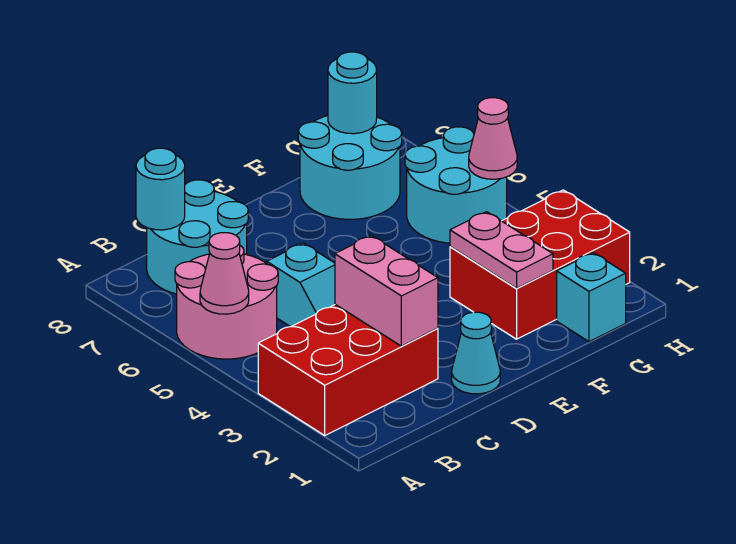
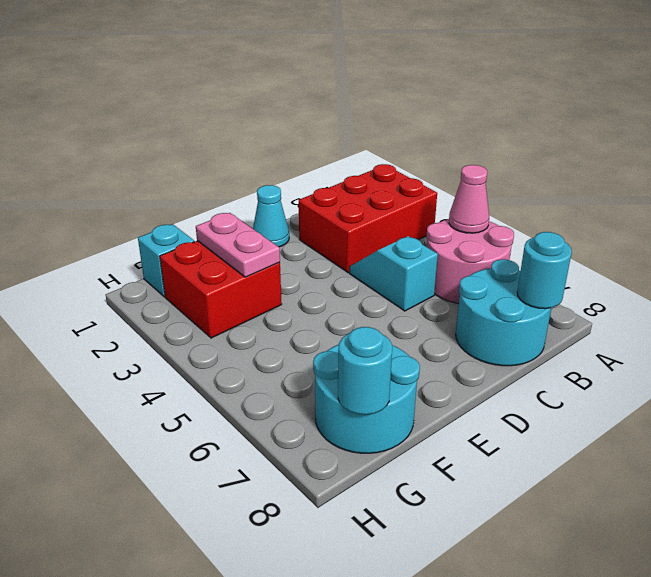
pink brick C2:C3 level 2 -> none
red brick F2:H3 level 1 -> red brick F2:G3 level 1
cyan round brick G5:H6 level 1 -> none
pink cone H5 level 2 -> none

